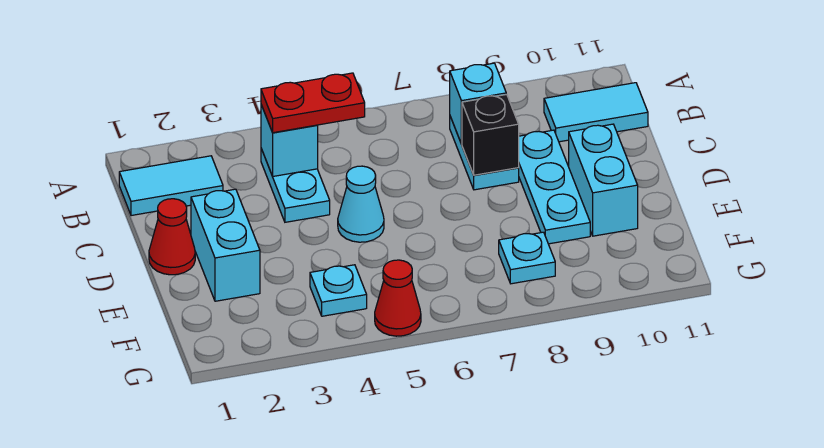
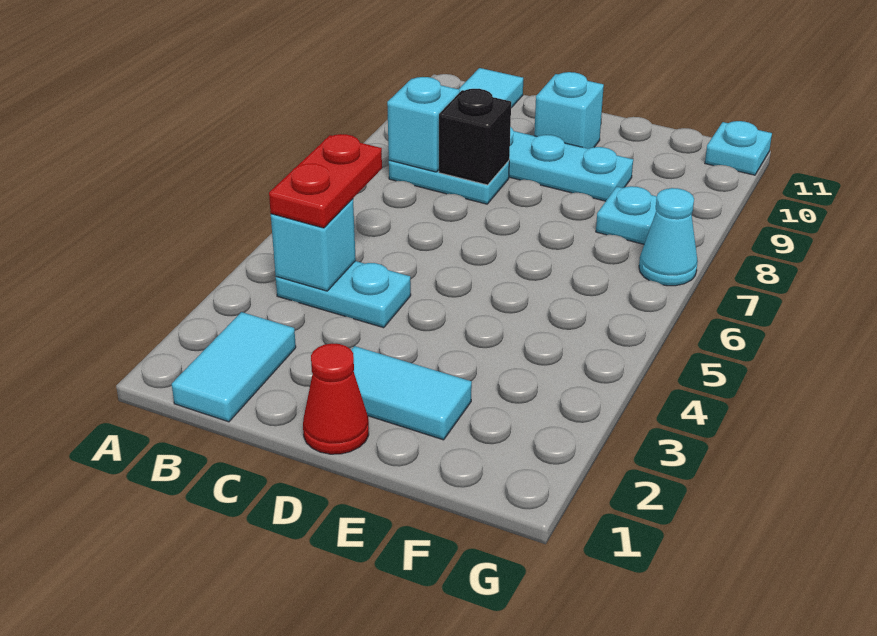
cyan brick D2:E2 level 1 -> cyan tile D2:E2 level 1
cyan cone D5 level 1 -> cyan cone G7 level 1
cyan brick D10:E10 level 1 -> cyan brick D10 level 1
cyan plate F4 level 1 -> cyan plate G11 level 1
red cone G5 level 1 -> none

